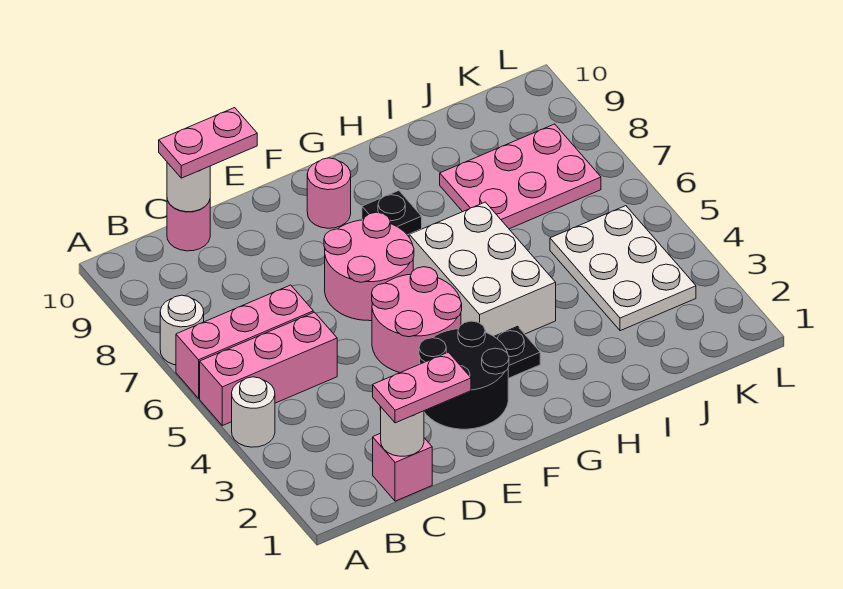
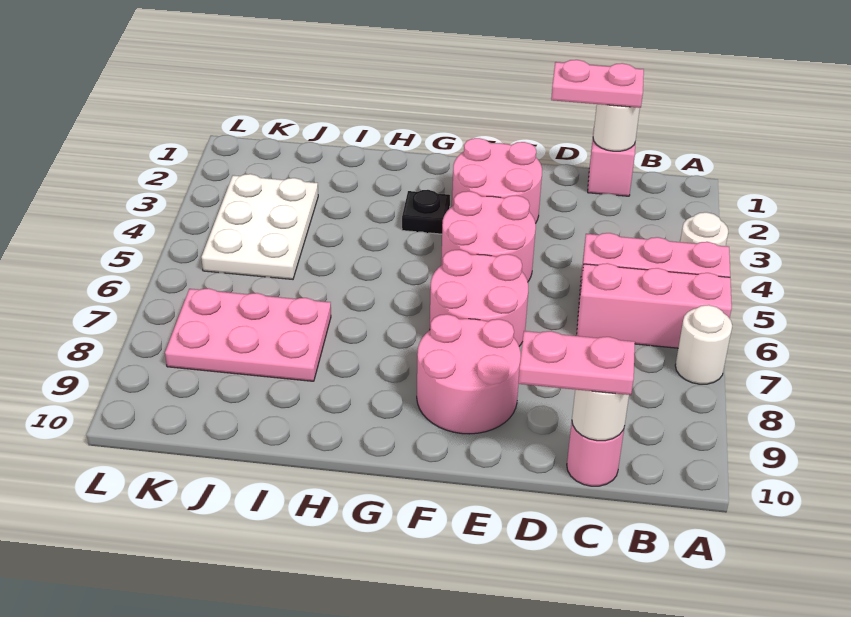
black round brick E2:F3 level 1 -> pink round brick E2:F3 level 1
pink round brick F9 level 1 -> pink round brick E8:F9 level 1
white brick G4:H6 level 1 -> none
black plate G8 level 1 -> none

